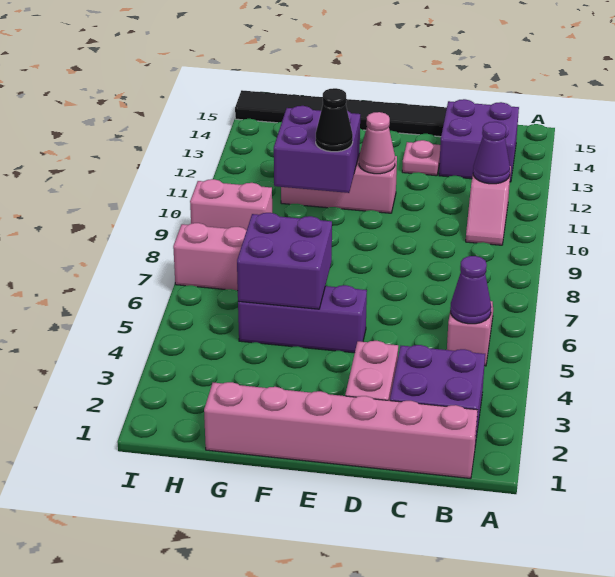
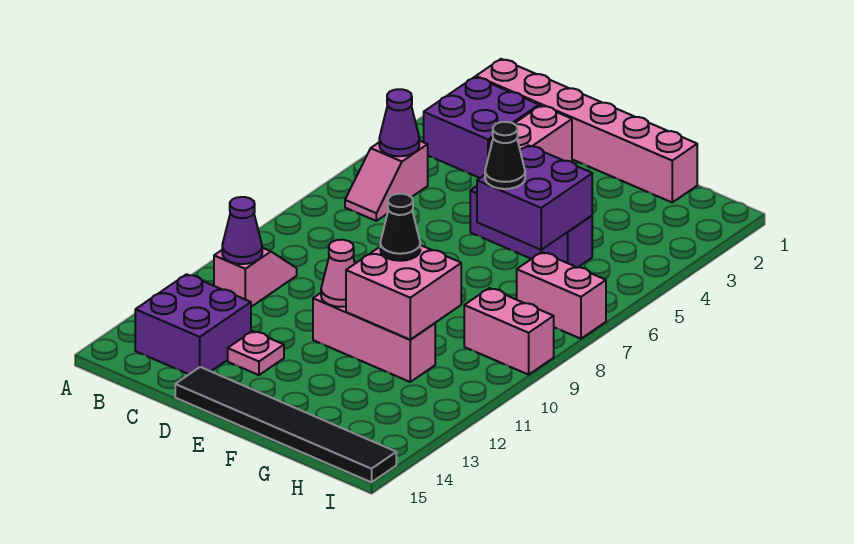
none -> black cone F6 level 3
purple brick F10:G11 level 2 -> pink brick F10:G11 level 2

